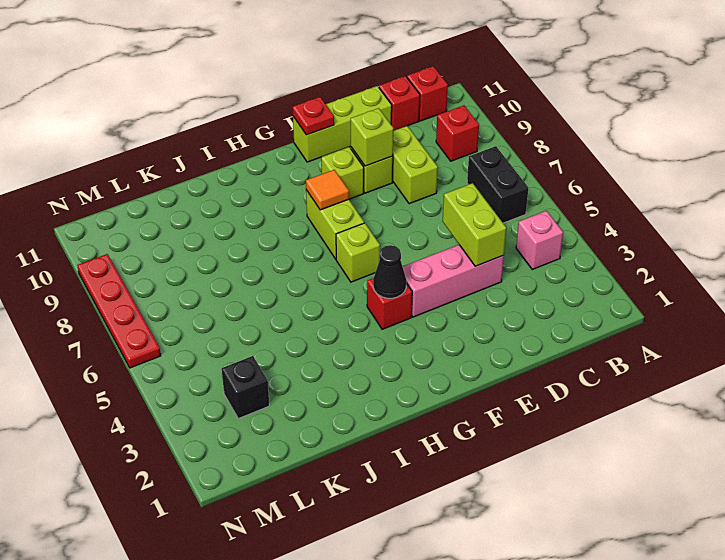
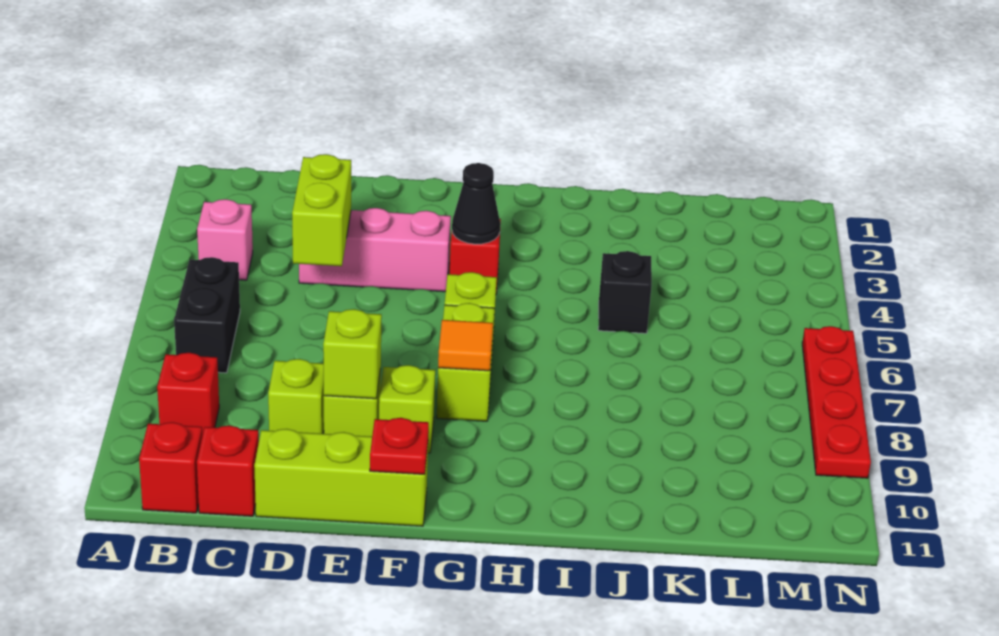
lime brick D8:D9 level 1 -> lime brick D9 level 1
black brick L3 level 1 -> black brick J5 level 1

